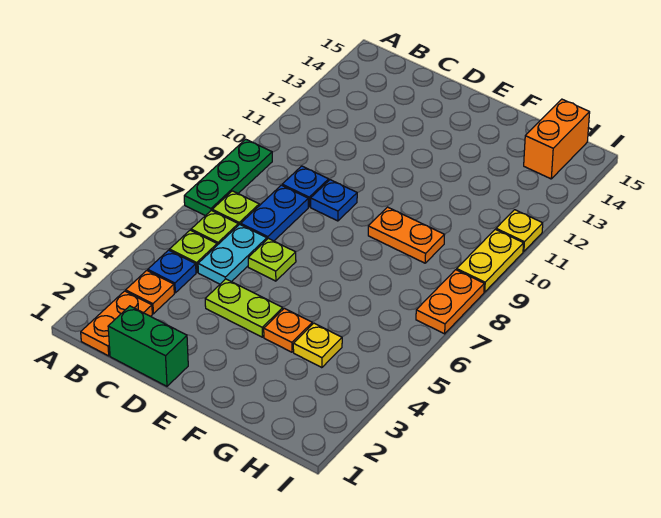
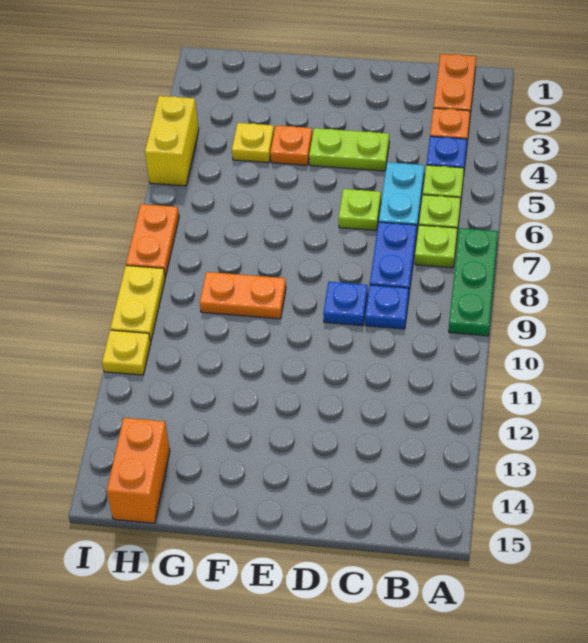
green brick C1:D1 level 1 -> none
none -> yellow brick I4:I5 level 1

